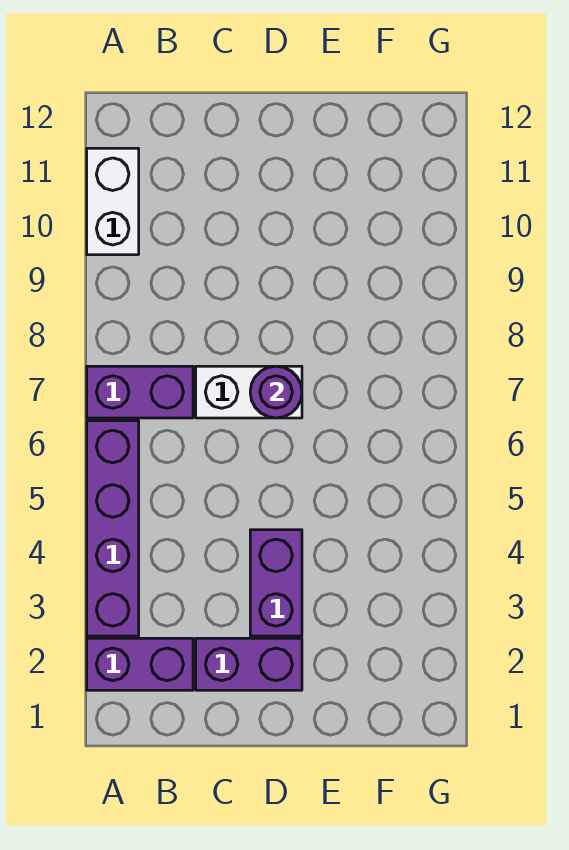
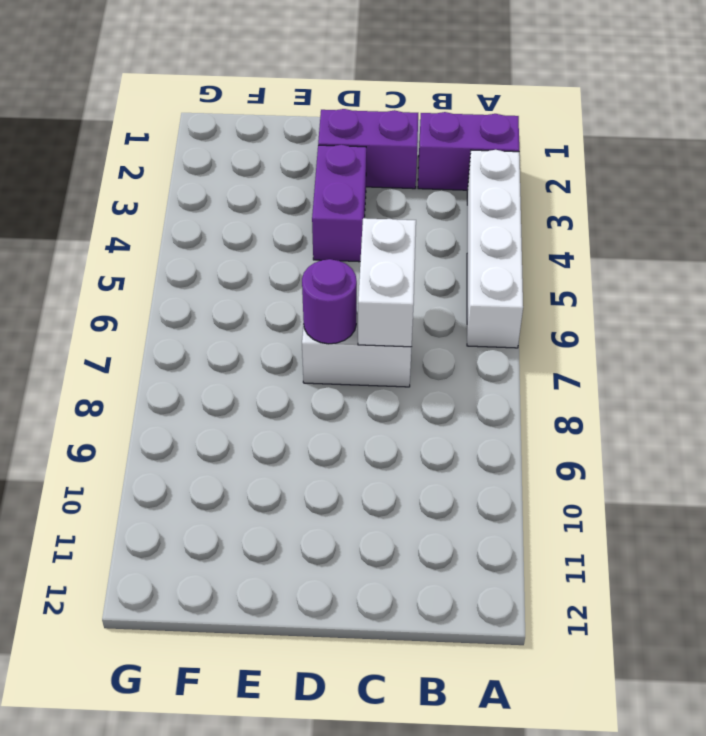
purple brick A3:A6 level 1 -> white brick A3:A6 level 1
purple brick A7:B7 level 1 -> none
white brick A10:A11 level 1 -> white brick C6:C7 level 2

